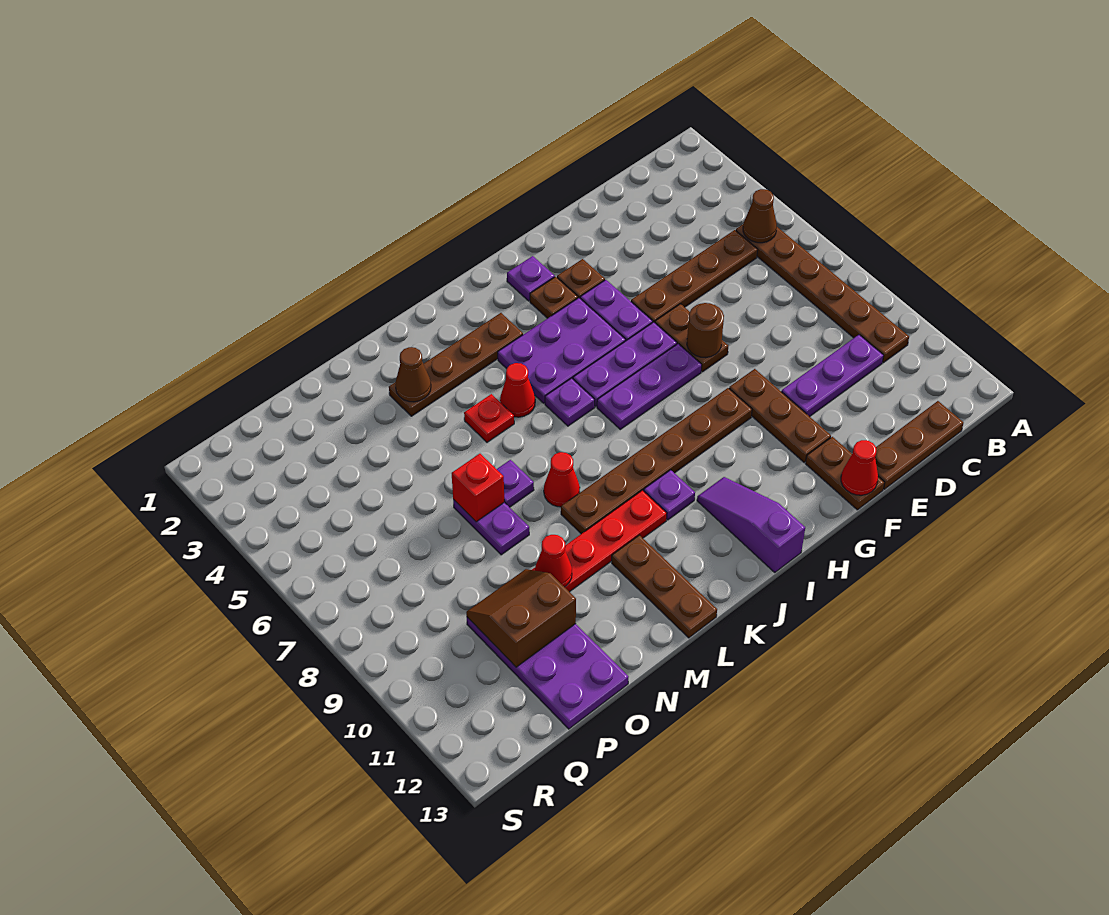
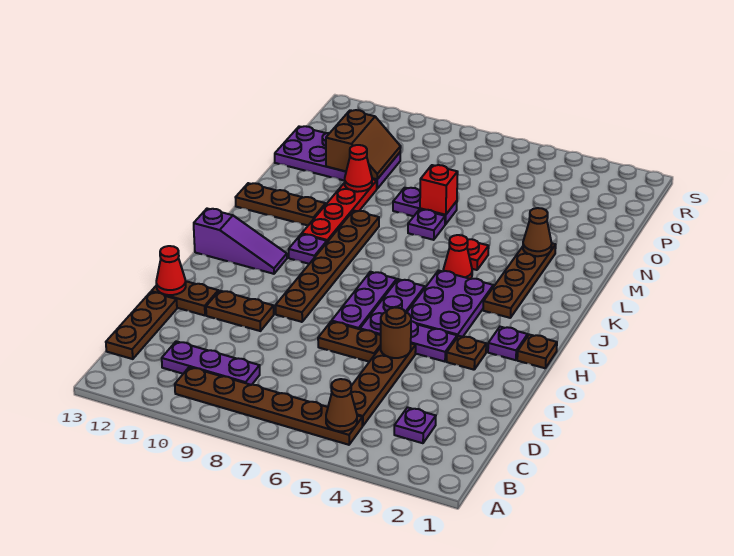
purple plate C10:E10 level 1 -> purple plate C9:C11 level 1
brown round brick F7 level 2 -> brown round brick F5 level 2
brown plate F9:F11 level 1 -> brown plate F10:F11 level 1
brown plate H3 level 1 -> brown plate H1 level 1
purple plate J6 level 1 -> purple plate C3 level 1
red cone L8 level 1 -> none

